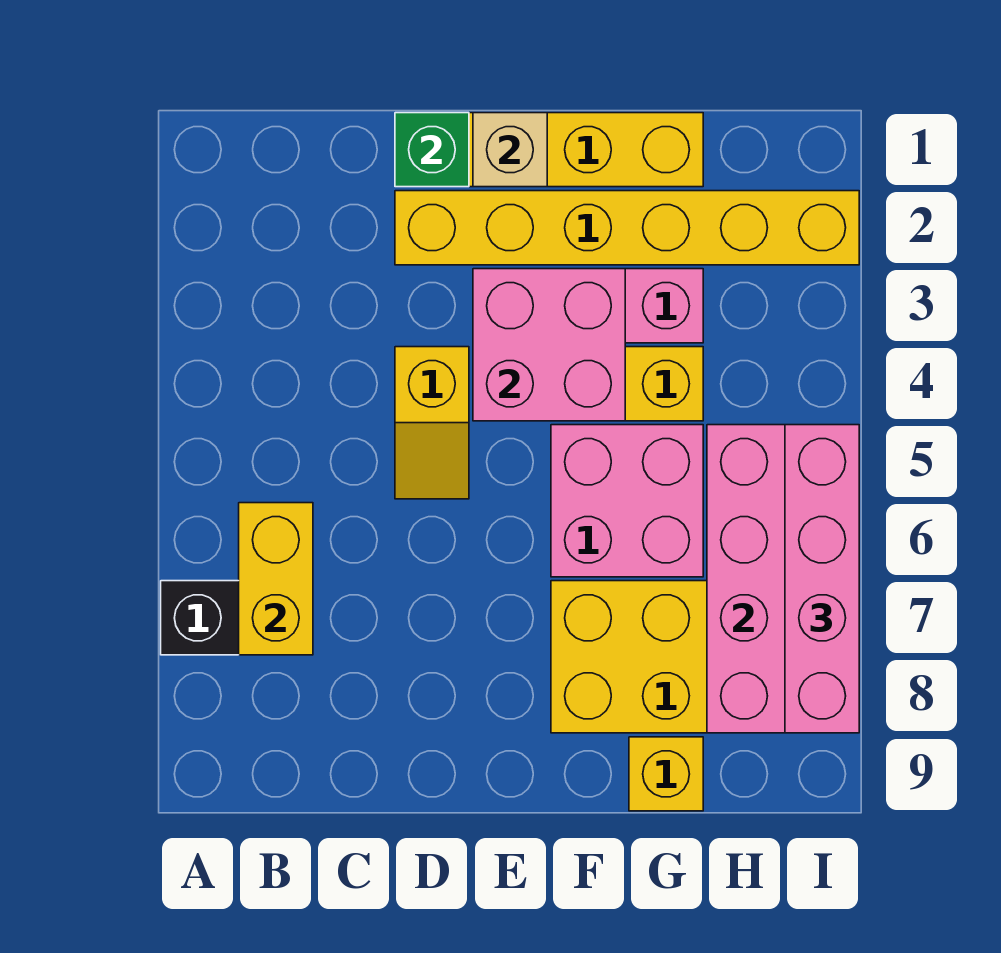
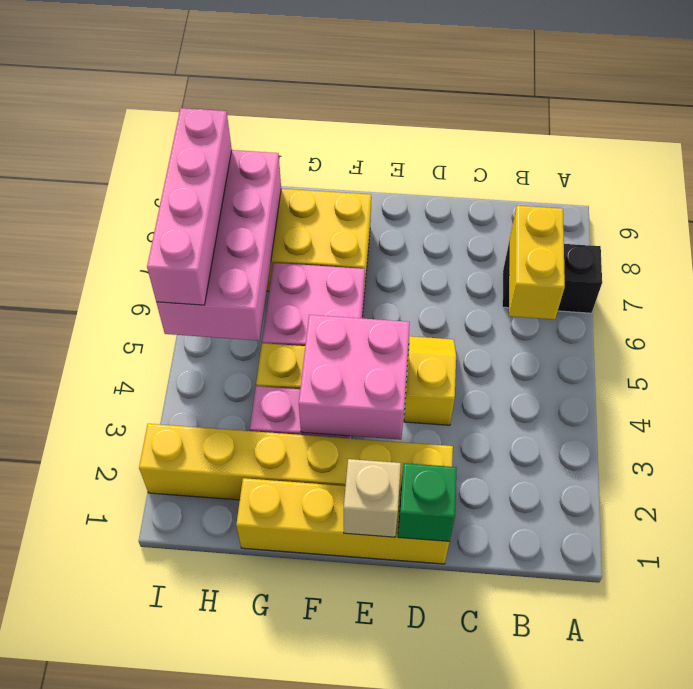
yellow brick G9 level 1 -> none

